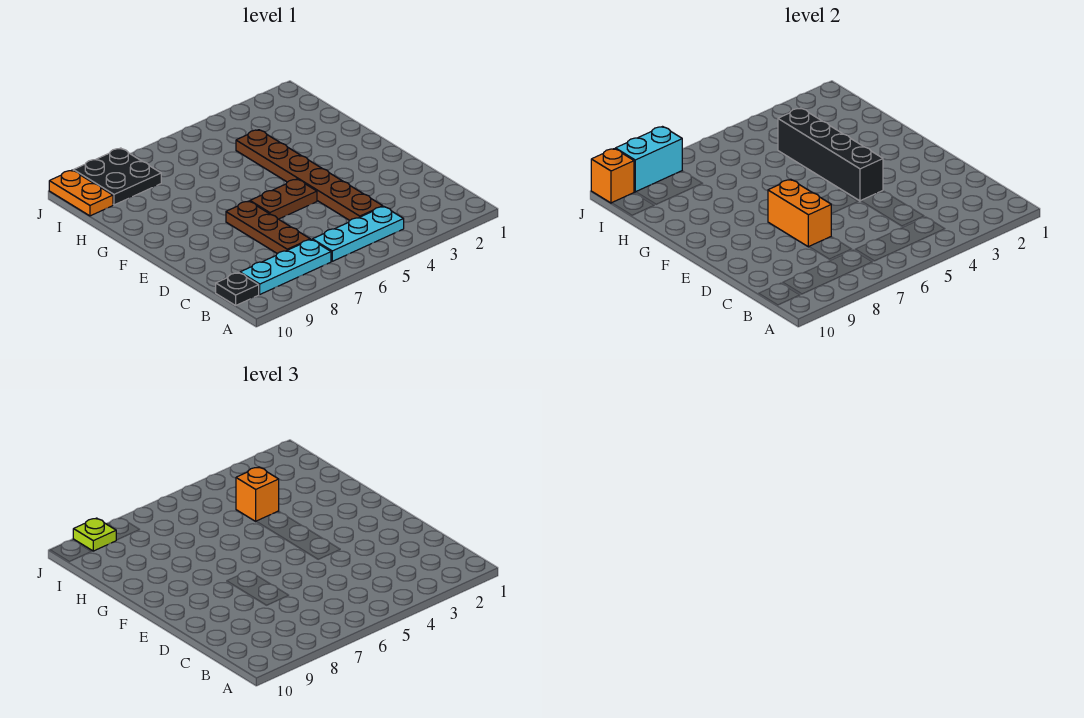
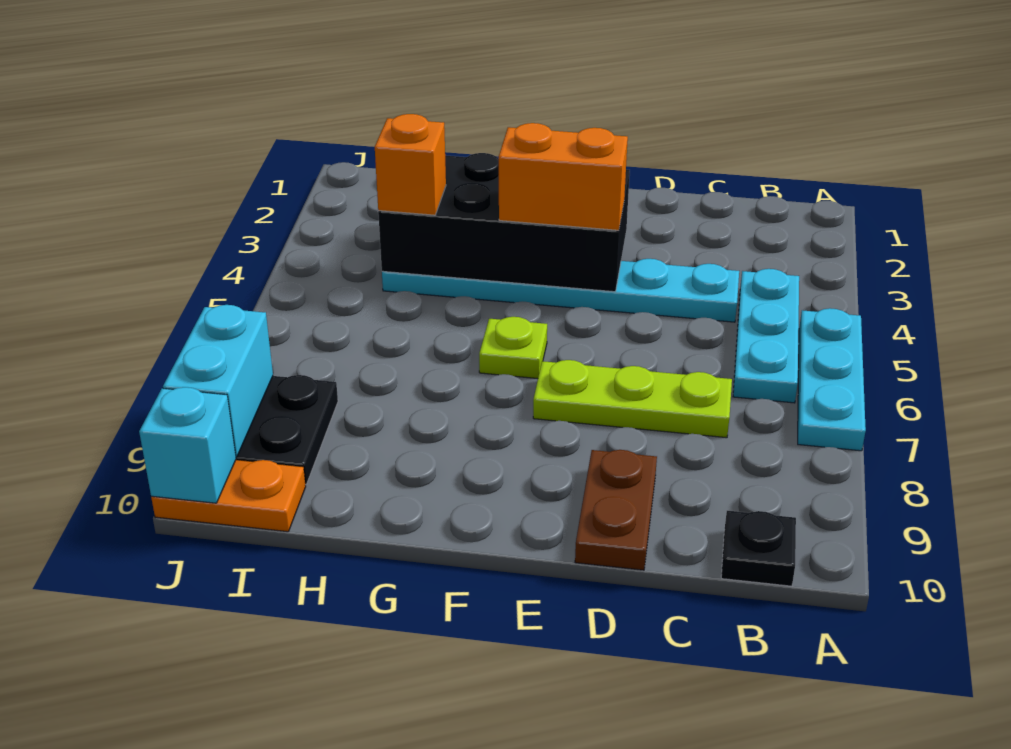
cyan plate B7:B9 level 1 -> cyan plate A5:A7 level 1
brown plate C4:H4 level 1 -> cyan plate C4:H4 level 1
brown plate C7:E7 level 1 -> lime plate C7:E7 level 1
orange brick D7:E7 level 2 -> orange brick E4:F4 level 3
black brick E4:H4 level 2 -> black brick E3:H4 level 2
brown plate E5:E6 level 1 -> brown plate D9:D10 level 1
lime plate J9 level 3 -> lime plate F6 level 1
orange brick J10 level 2 -> cyan brick J10 level 2

